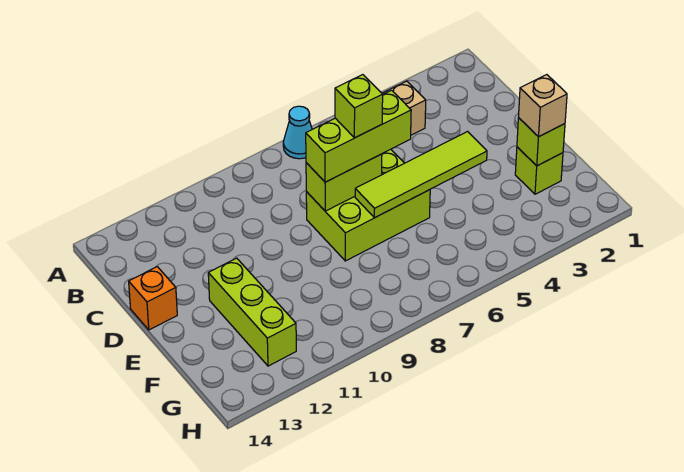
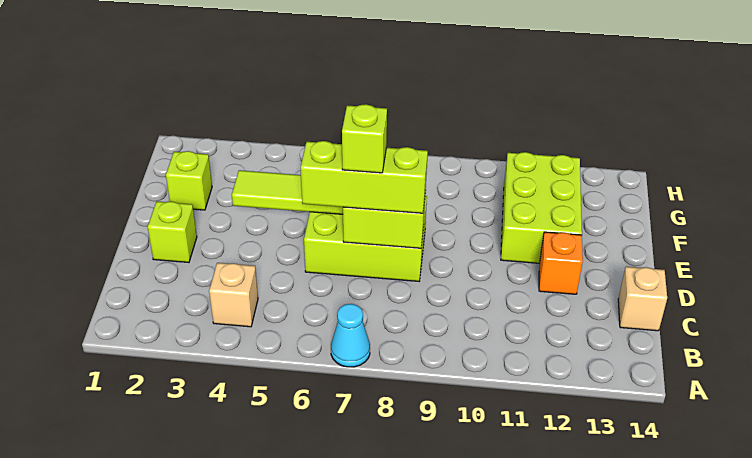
orange brick D14 level 1 -> orange brick D12 level 1
lime brick E12:G12 level 1 -> lime brick E11:G12 level 1
lime brick F2 level 2 -> lime brick D2 level 1
tan brick F2 level 3 -> tan brick C14 level 1

